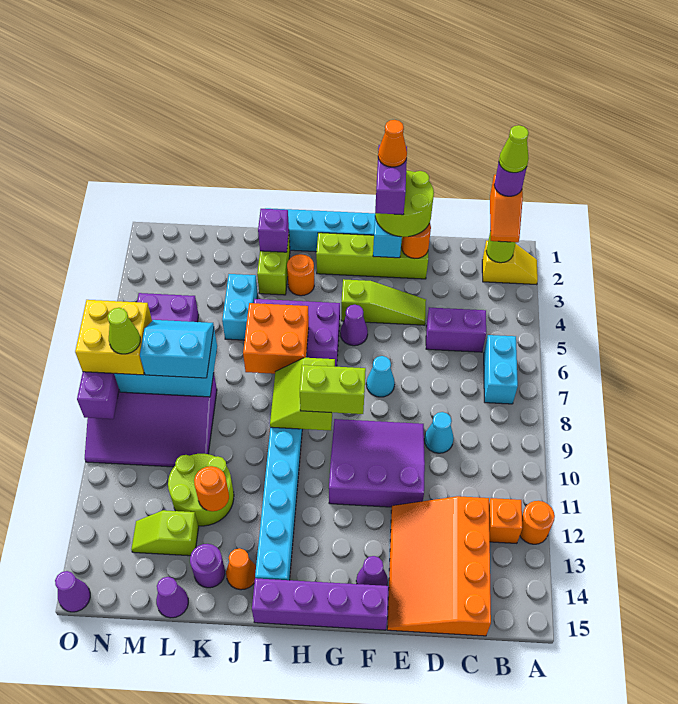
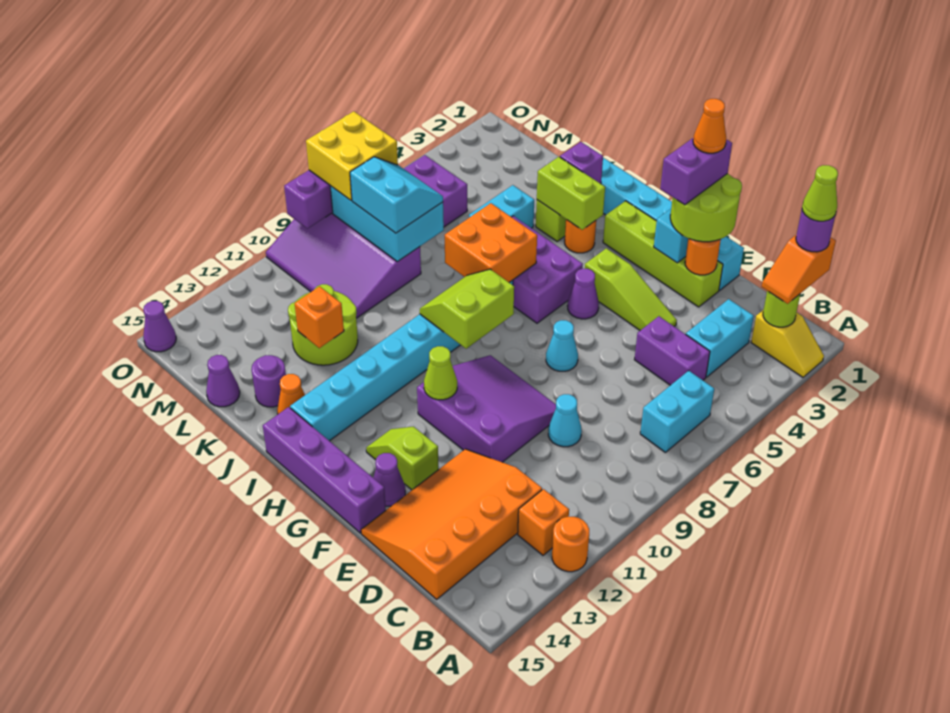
none -> cyan brick C3:C4 level 1
lime brick G9:H9 level 3 -> lime brick I3:J3 level 2
orange round brick K12 level 2 -> orange brick K12 level 2
lime slope L13:M13 level 1 top L -> lime slope F13:G13 level 1 top F
lime cone N8 level 4 -> lime cone G11 level 2

